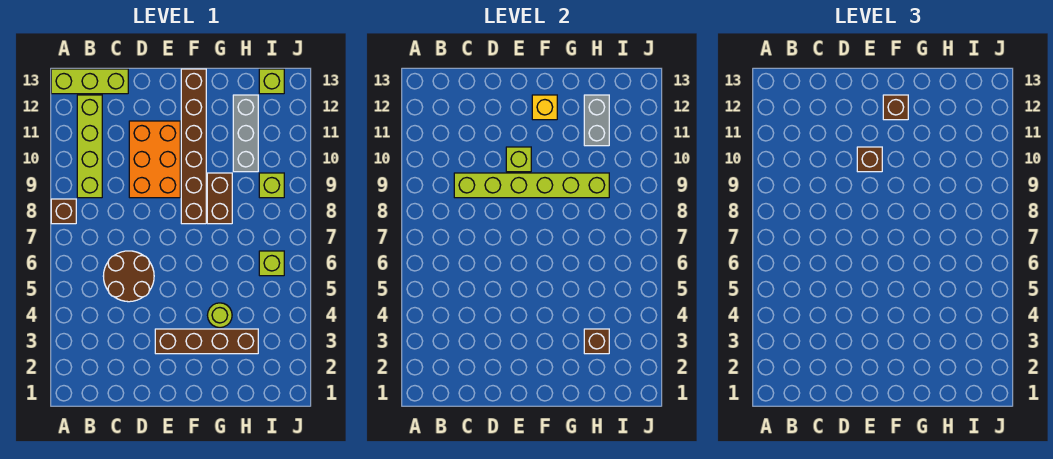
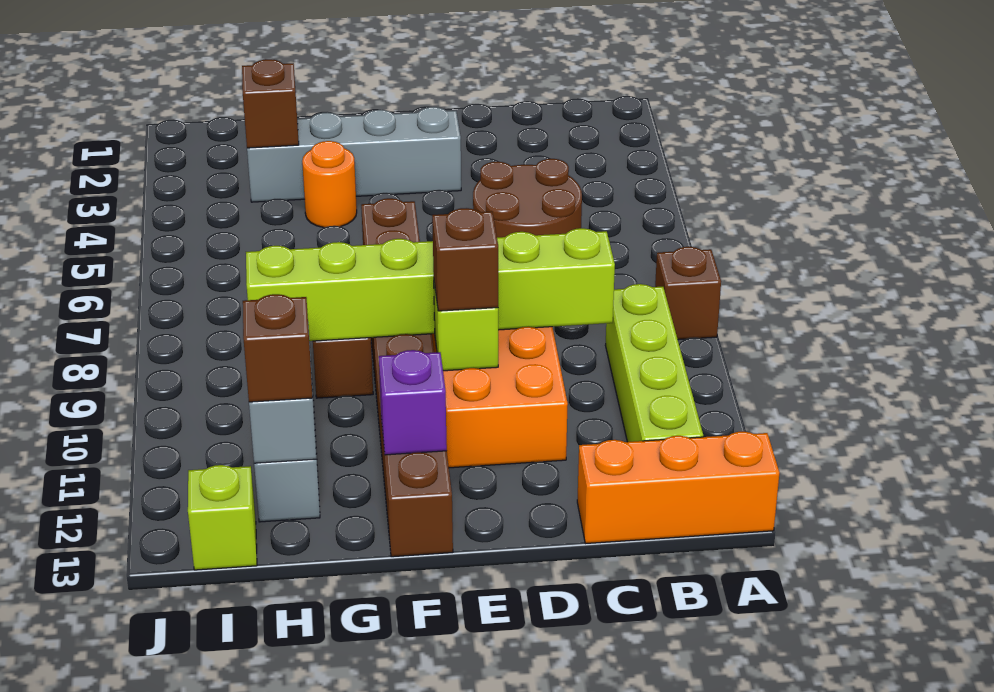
lime brick A13:C13 level 1 -> orange brick A13:C13 level 1
brown brick E3:H3 level 1 -> grey brick E3:H3 level 1
brown brick F8:F13 level 1 -> brown brick F6:F13 level 1
yellow brick F12 level 2 -> purple brick F12 level 2
brown brick F12 level 3 -> brown brick H12 level 3
lime round brick G4 level 1 -> orange round brick G4 level 1
lime brick I6 level 1 -> none
lime brick I9 level 1 -> none

